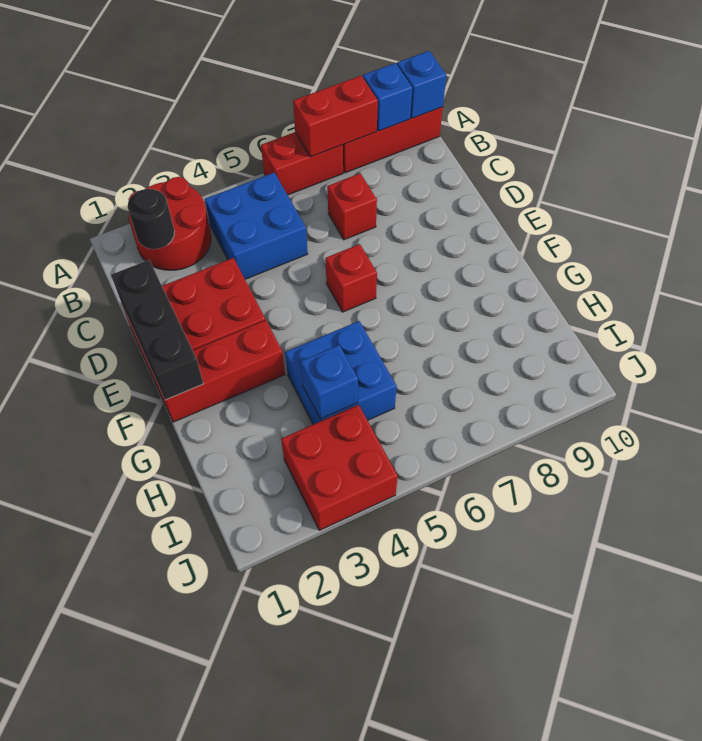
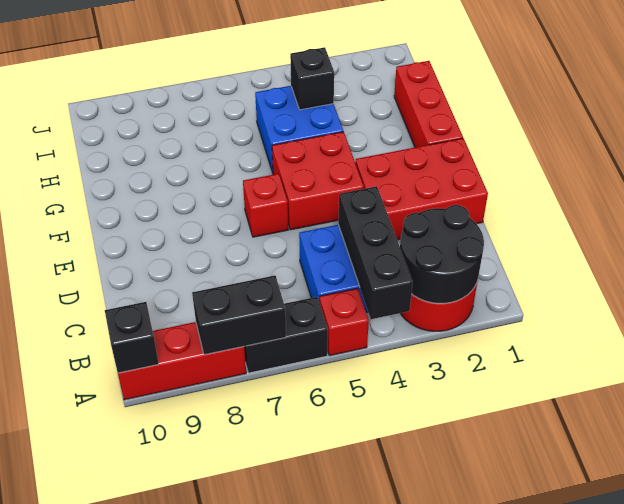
red brick A6:A7 level 1 -> black brick A6:A7 level 1
red brick A7:A8 level 2 -> black brick A7:A8 level 2
blue brick A9 level 2 -> none
blue brick A10 level 2 -> black brick A10 level 2
black round brick B2 level 2 -> black round brick A2:B3 level 2
red brick C7 level 1 -> red brick A5 level 1
black brick D1:F1 level 2 -> black brick A4:C4 level 2
red brick F1:F3 level 1 -> red brick F1:H1 level 1
blue brick H4 level 2 -> black brick H4 level 2
red brick I3:J4 level 1 -> red brick E4:F5 level 1

